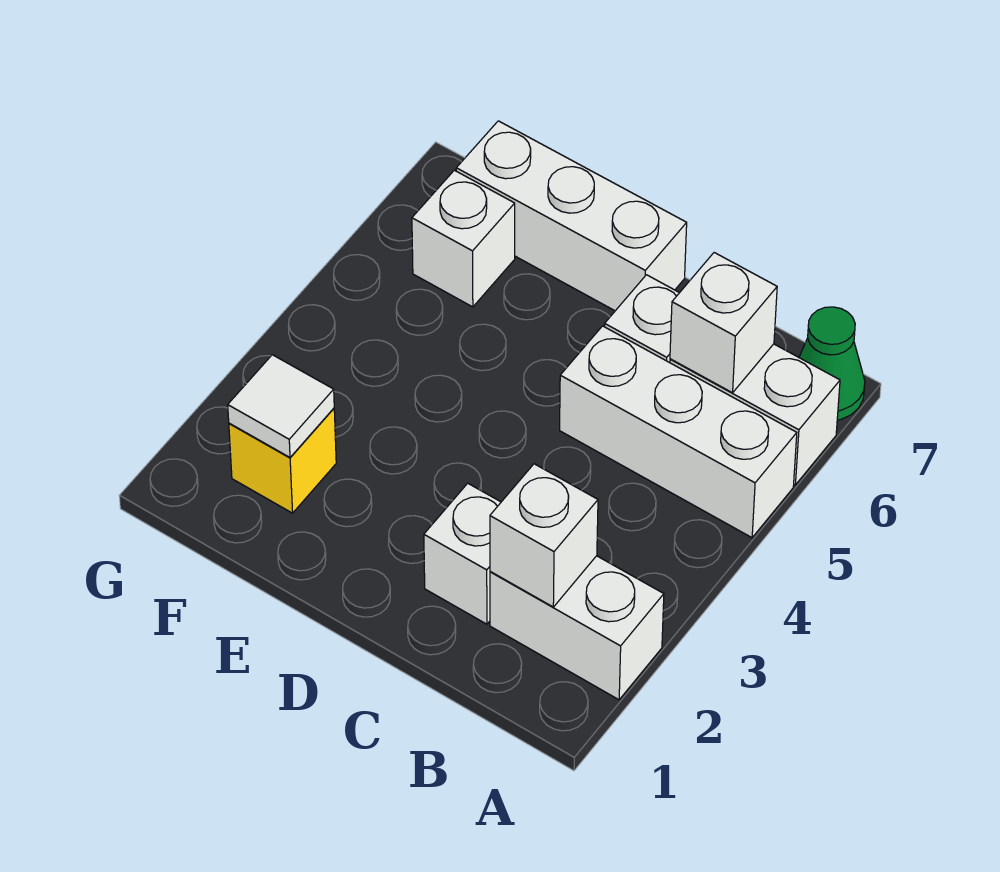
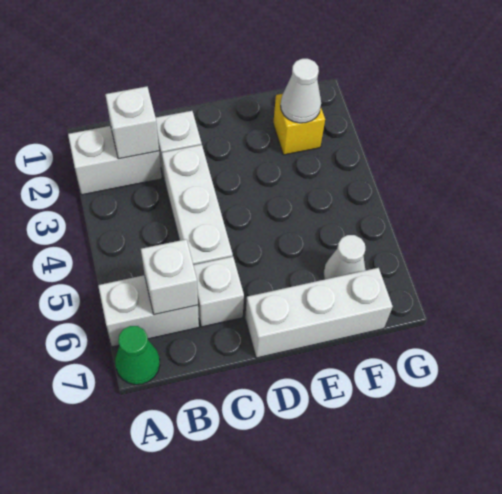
white brick A5:C5 level 1 -> white brick C3:C5 level 1
white tile F2 level 2 -> white cone F2 level 2
white brick F6 level 1 -> white cone F6 level 1

